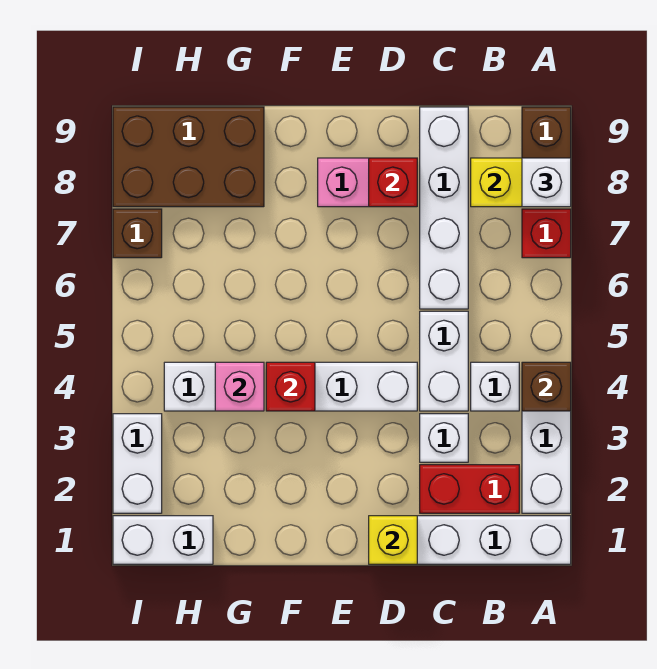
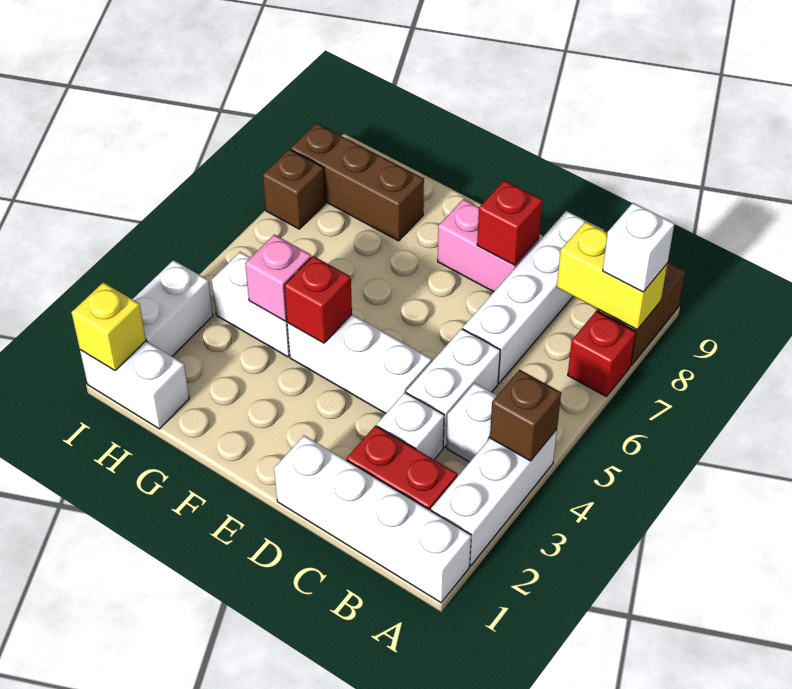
yellow brick D1 level 2 -> yellow brick I1 level 2
brown brick G8:I9 level 1 -> brown brick G8:I8 level 1

